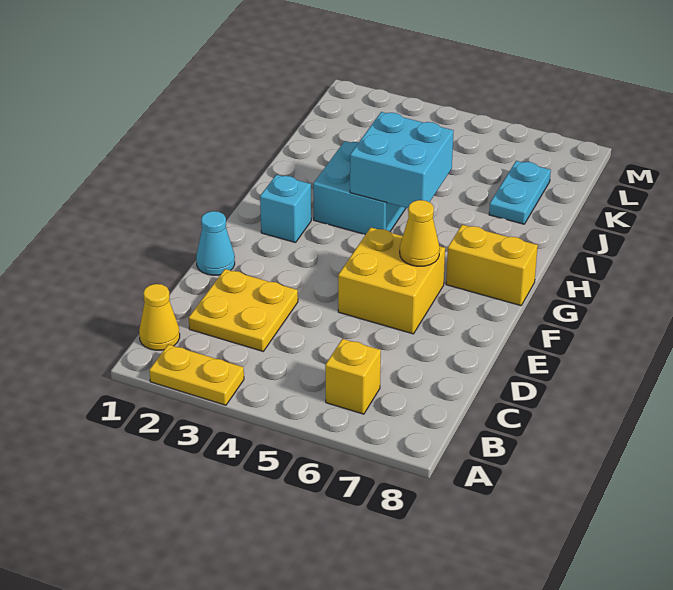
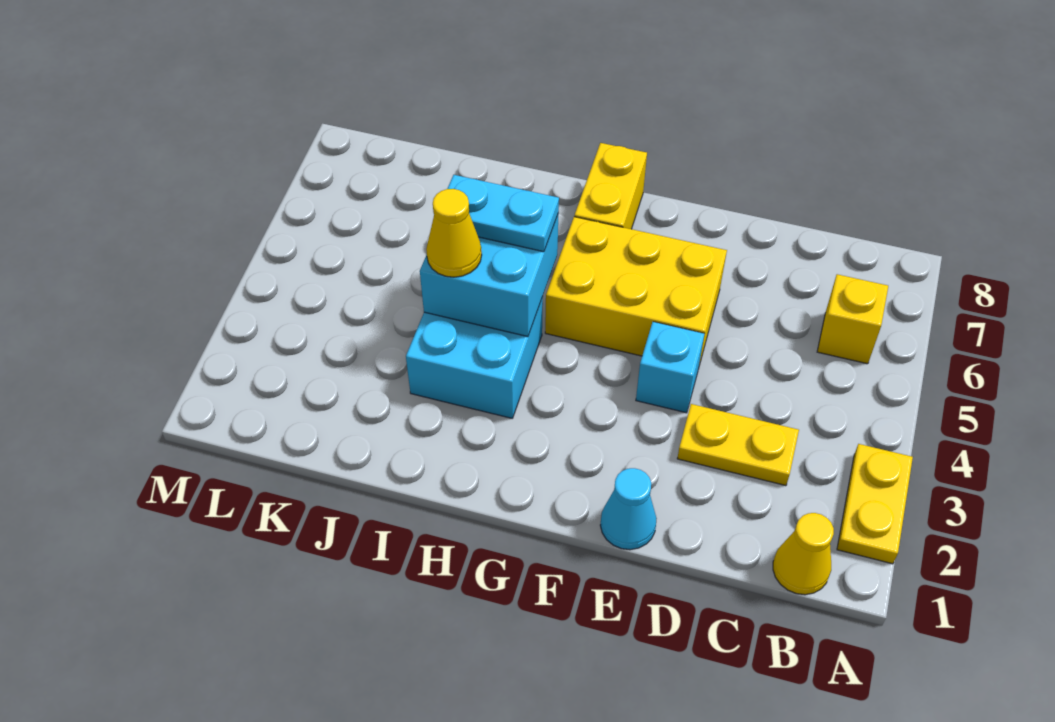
yellow plate C2:D3 level 1 -> yellow plate C3:D3 level 1
yellow brick E5:F6 level 1 -> yellow brick E5:G6 level 1
yellow cone F6 level 2 -> yellow cone I4 level 3
cyan brick G2 level 1 -> cyan brick E4 level 1
cyan plate J7:K7 level 1 -> cyan plate H5:I5 level 3

